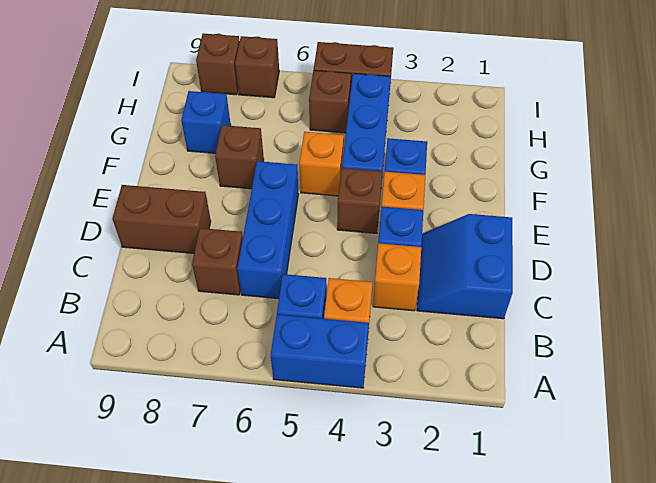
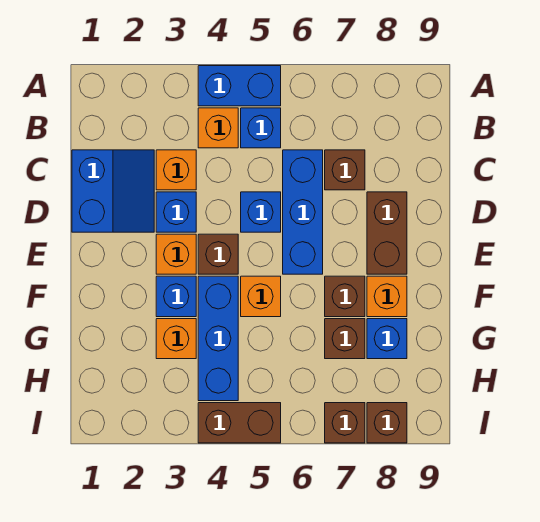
none -> blue brick D5 level 1
brown brick D8:D9 level 1 -> brown brick D8:E8 level 1
none -> orange brick F8 level 1
none -> orange brick G3 level 1
brown brick H5 level 1 -> brown brick G7 level 1

